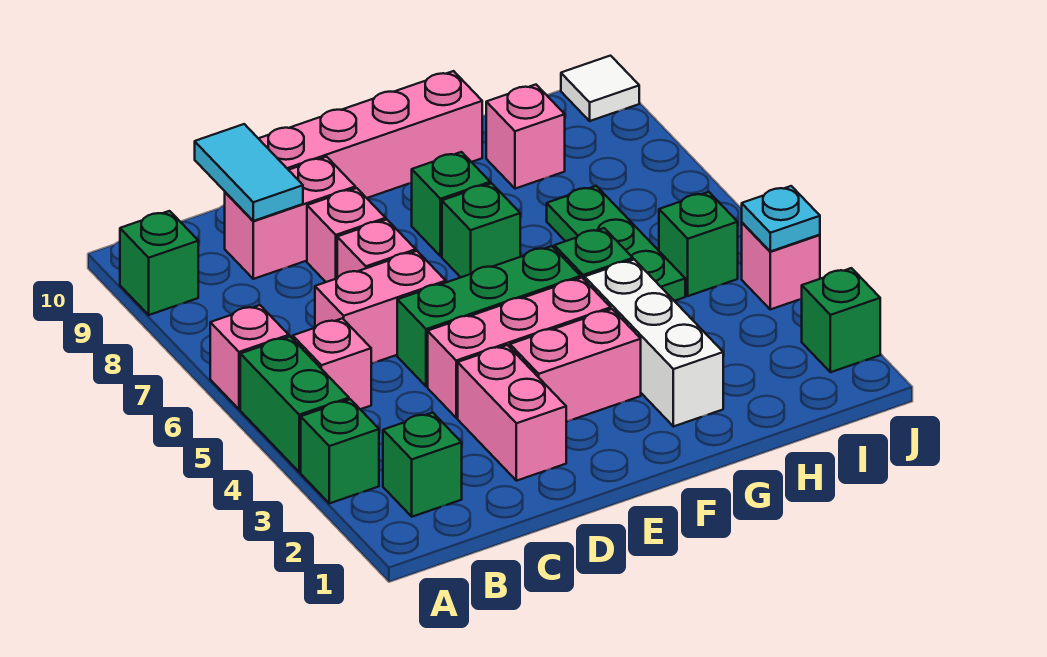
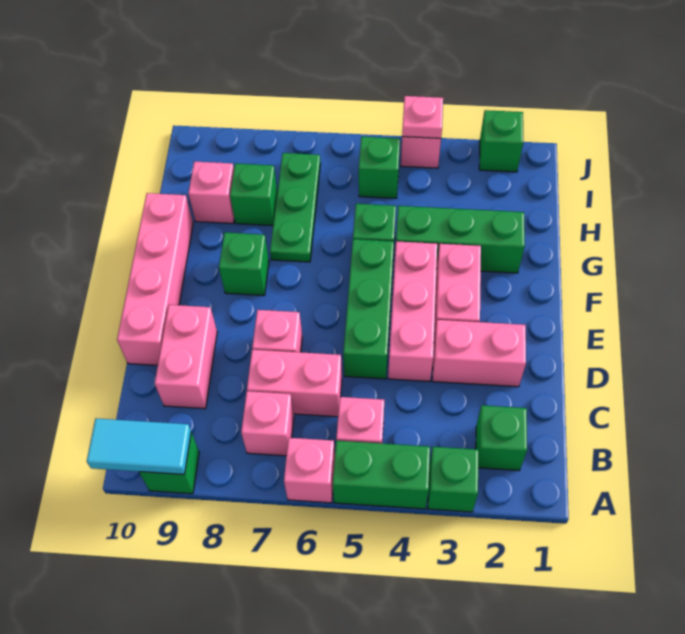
pink brick C6:D6 level 1 -> pink brick C6:C7 level 1
cyan tile C9:C10 level 2 -> cyan tile A9:A10 level 2
pink brick D8 level 1 -> pink brick B7 level 1
green brick F7 level 1 -> green brick H8 level 1
white brick G2:G4 level 1 -> green brick G2:G4 level 1
green plate H5:H7 level 1 -> green plate G7:I7 level 1
cyan plate J4 level 2 -> pink plate J4 level 2
white tile J10 level 1 -> none

